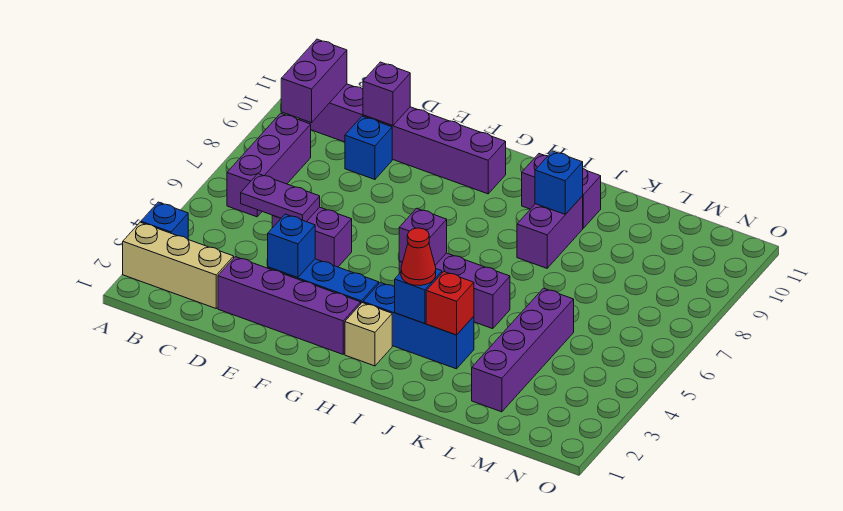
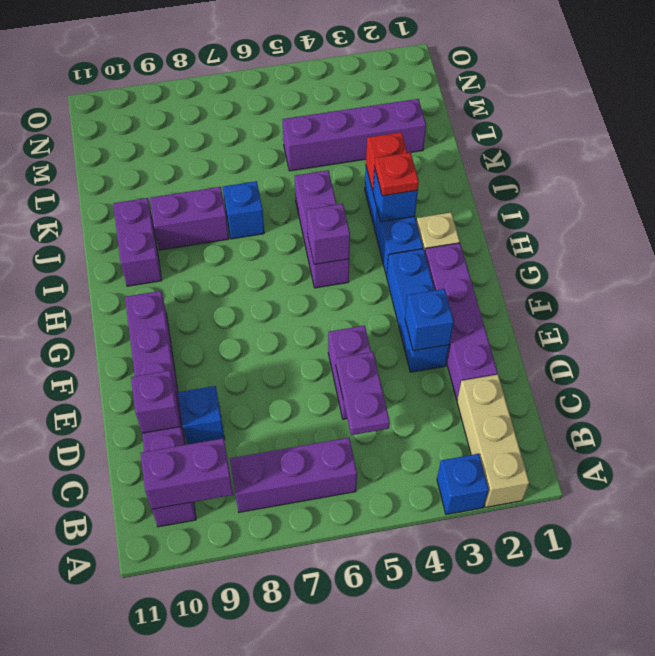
red cone I3 level 3 -> red plate I3 level 3
blue brick J9 level 2 -> blue brick J7 level 1

